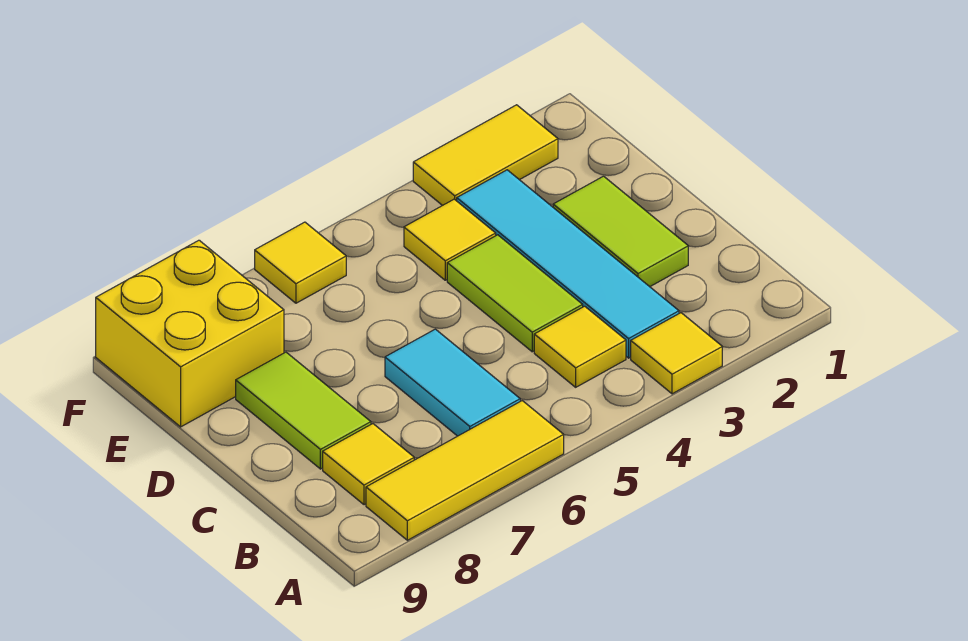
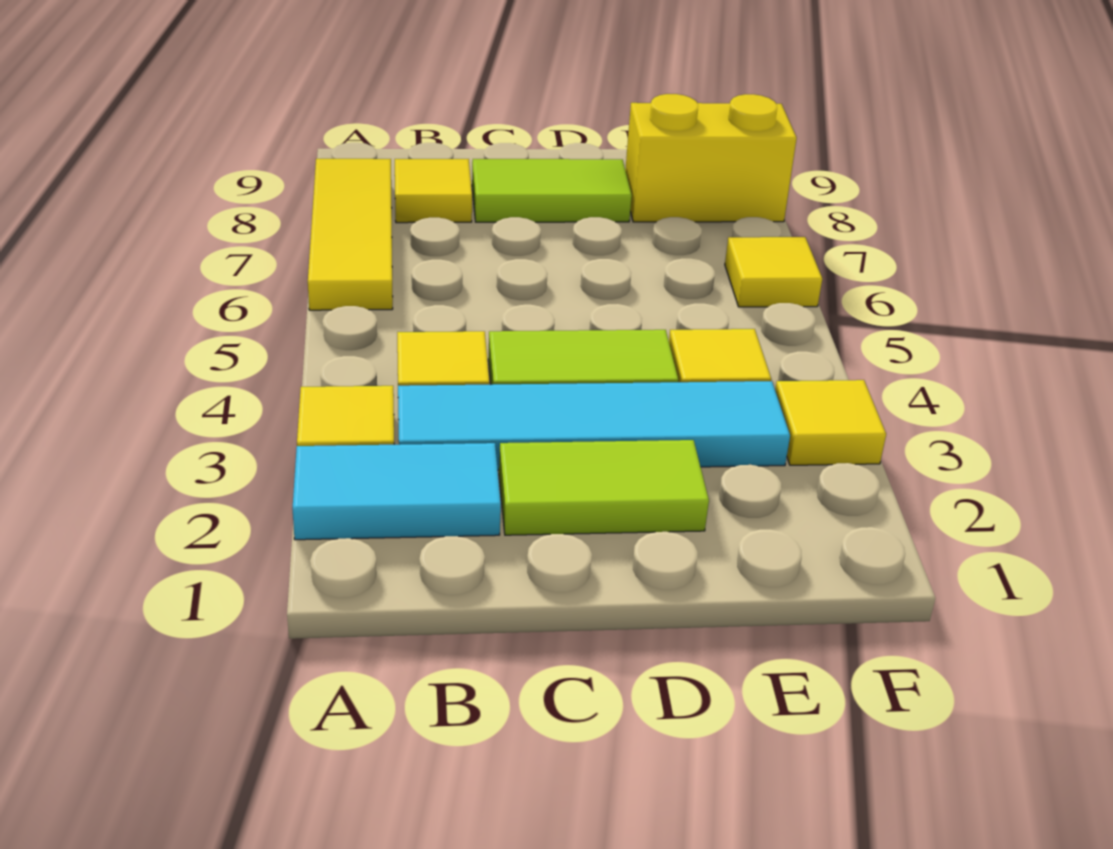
cyan tile B6:C6 level 1 -> cyan tile A2:B2 level 1
yellow brick E8:F9 level 1 -> yellow brick E8:F8 level 1
yellow tile F2:F3 level 1 -> yellow tile F3 level 1

